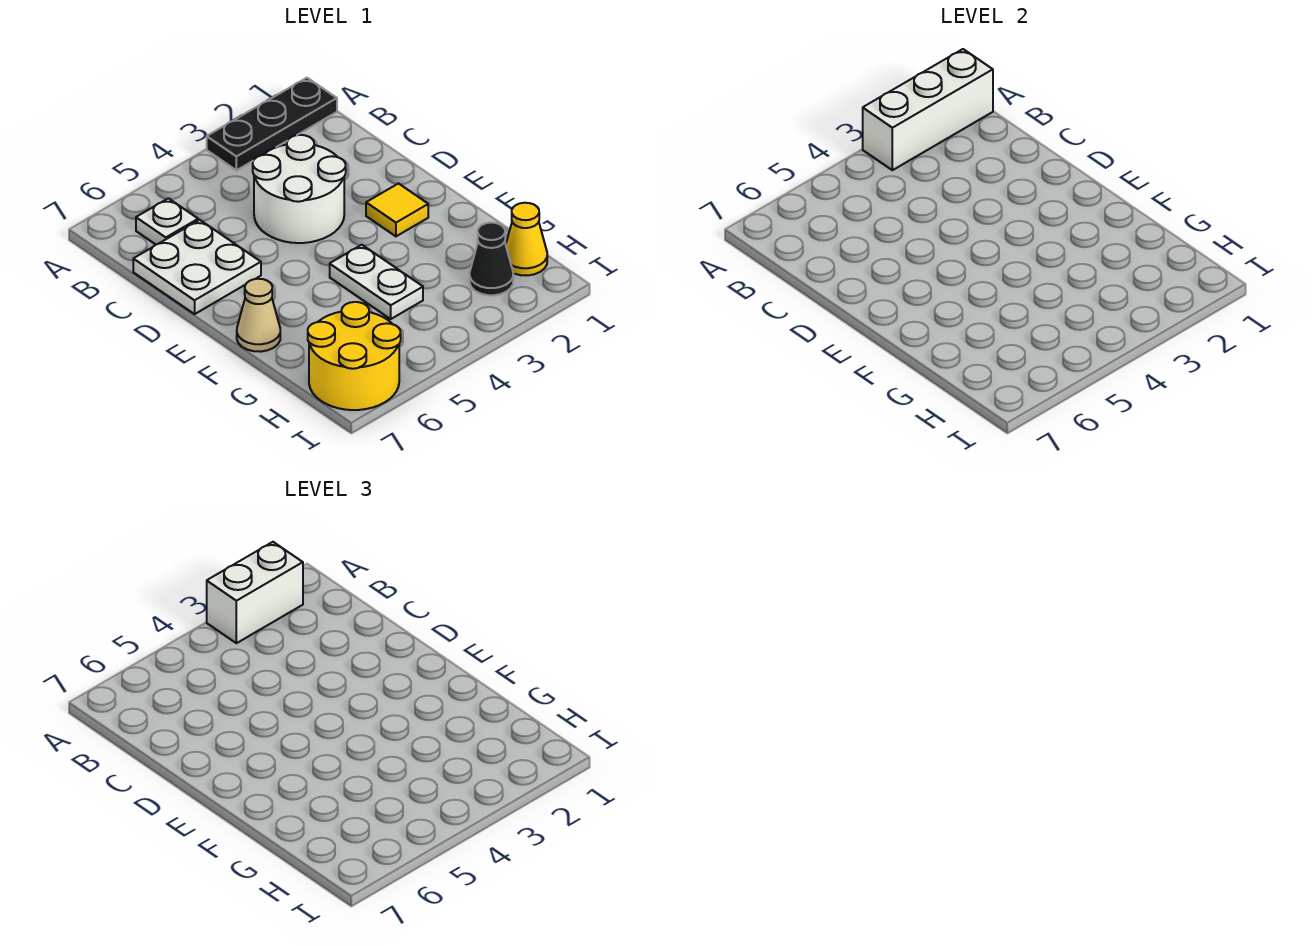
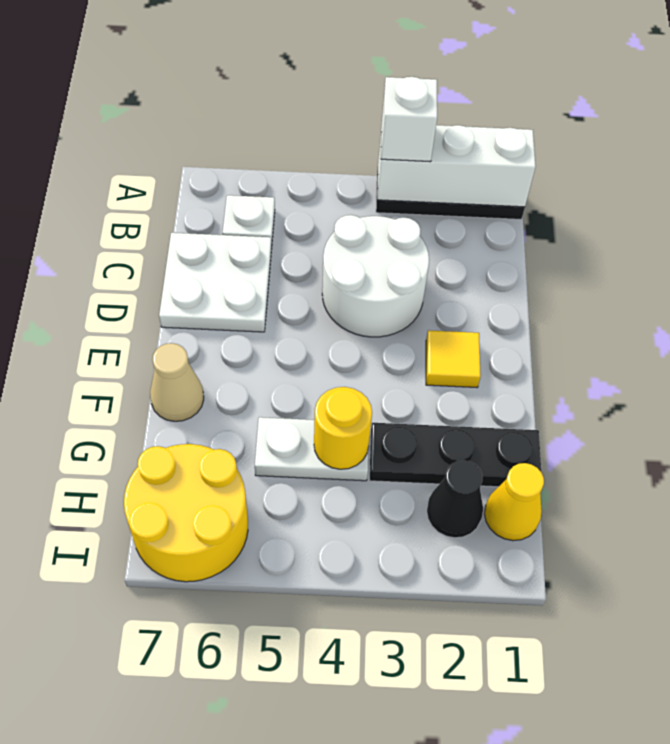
white brick A2:A3 level 3 -> white brick A3 level 3
white plate F4:G4 level 1 -> white plate G4:G5 level 1
none -> black plate G1:G3 level 1
none -> yellow round brick G4 level 2

